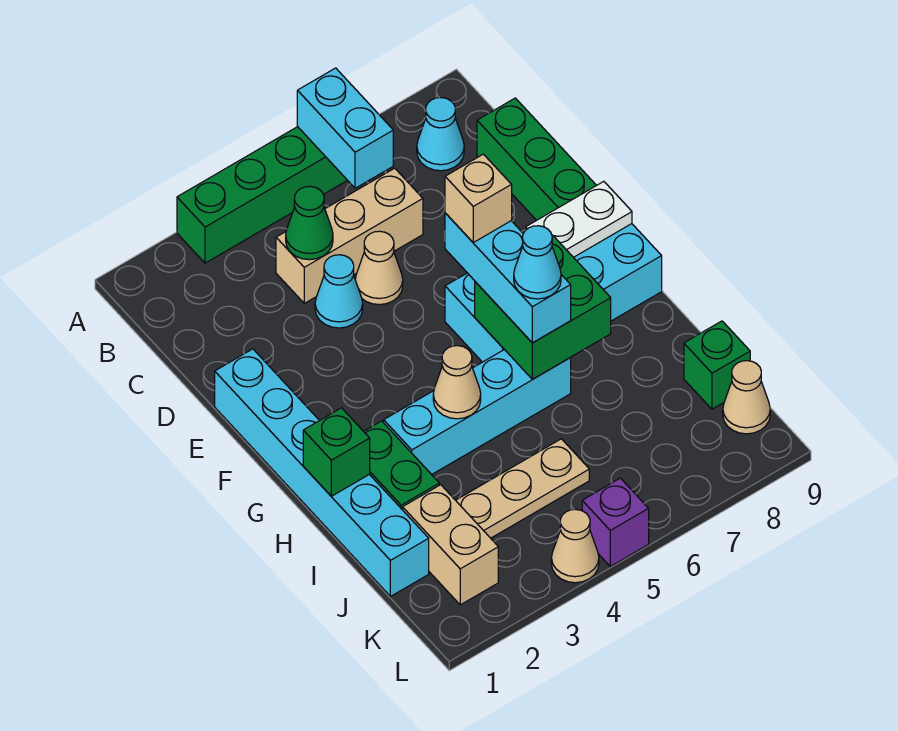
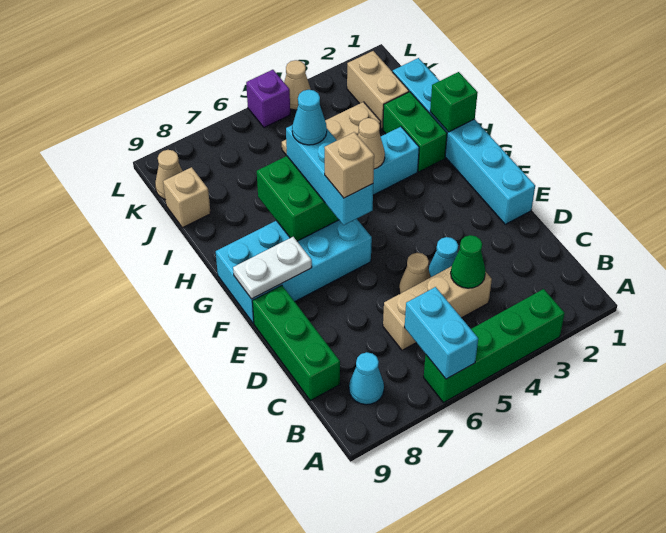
green brick J9 level 1 -> tan brick J9 level 1

